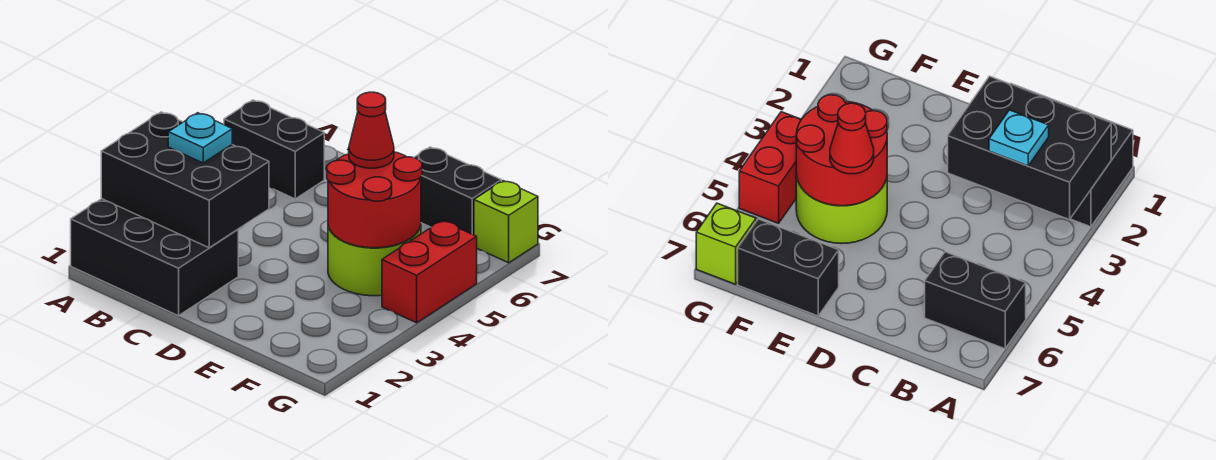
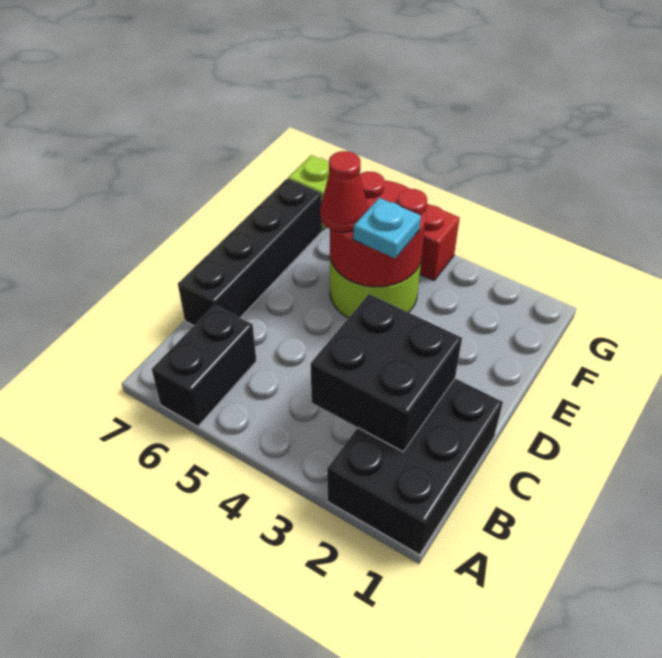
black brick A2:C3 level 2 -> black brick B2:C3 level 2
cyan plate B3 level 3 -> cyan plate E4 level 3
black brick E7:F7 level 1 -> black brick C7:F7 level 1

